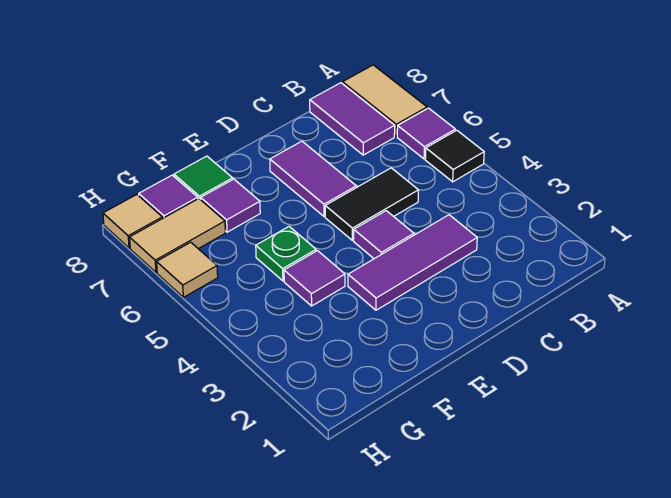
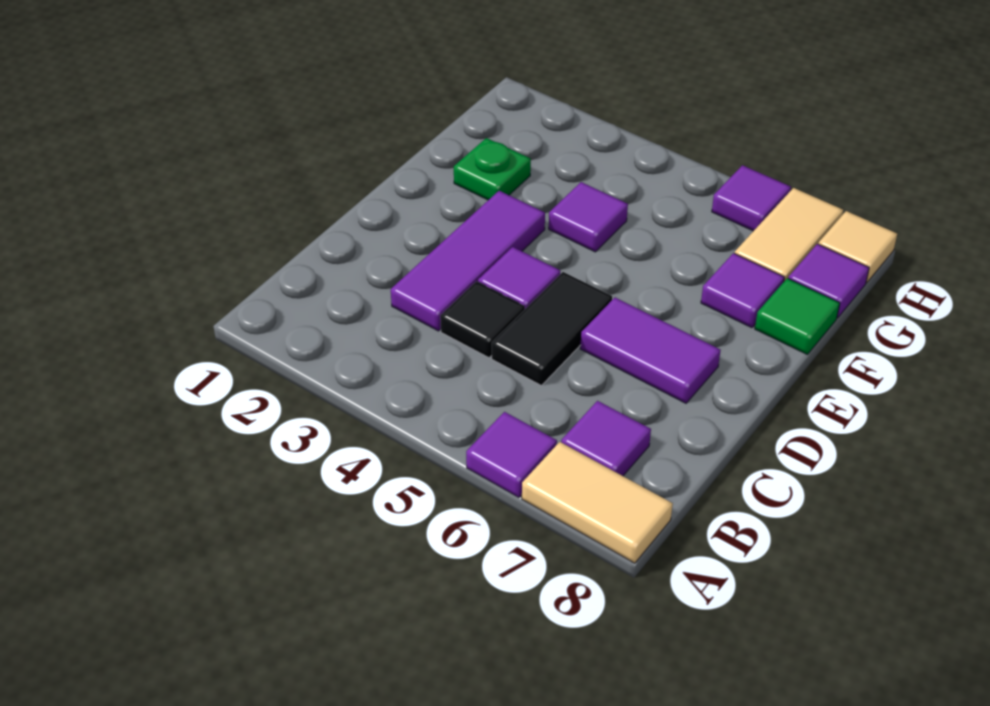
black tile A5 level 1 -> black tile C4 level 1
purple tile B7:B8 level 1 -> purple tile B7 level 1
green plate F5 level 1 -> green plate F2 level 1
tan tile H6 level 1 -> purple tile H6 level 1

